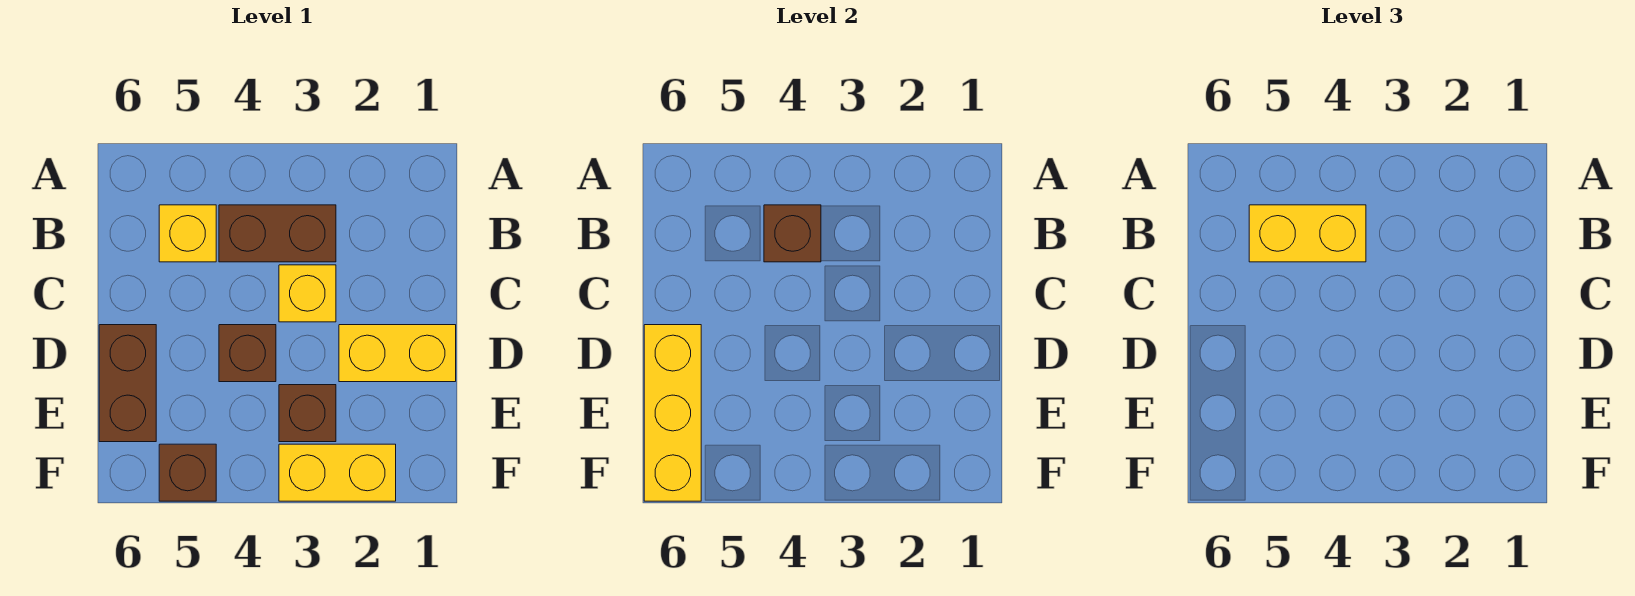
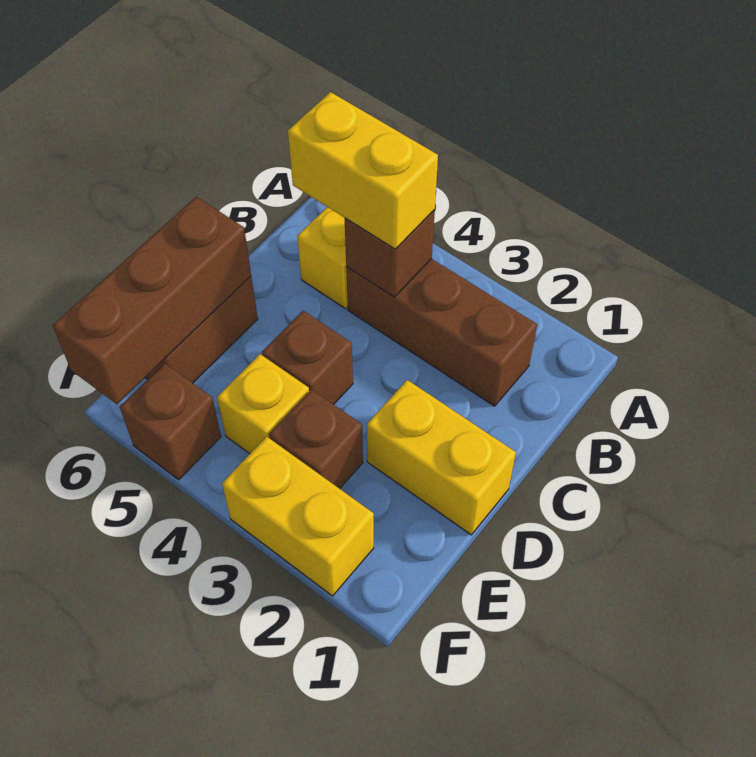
brown brick B3:B4 level 1 -> brown brick B2:B4 level 1
yellow brick C3 level 1 -> yellow brick E4 level 1
yellow brick D6:F6 level 2 -> brown brick D6:F6 level 2

